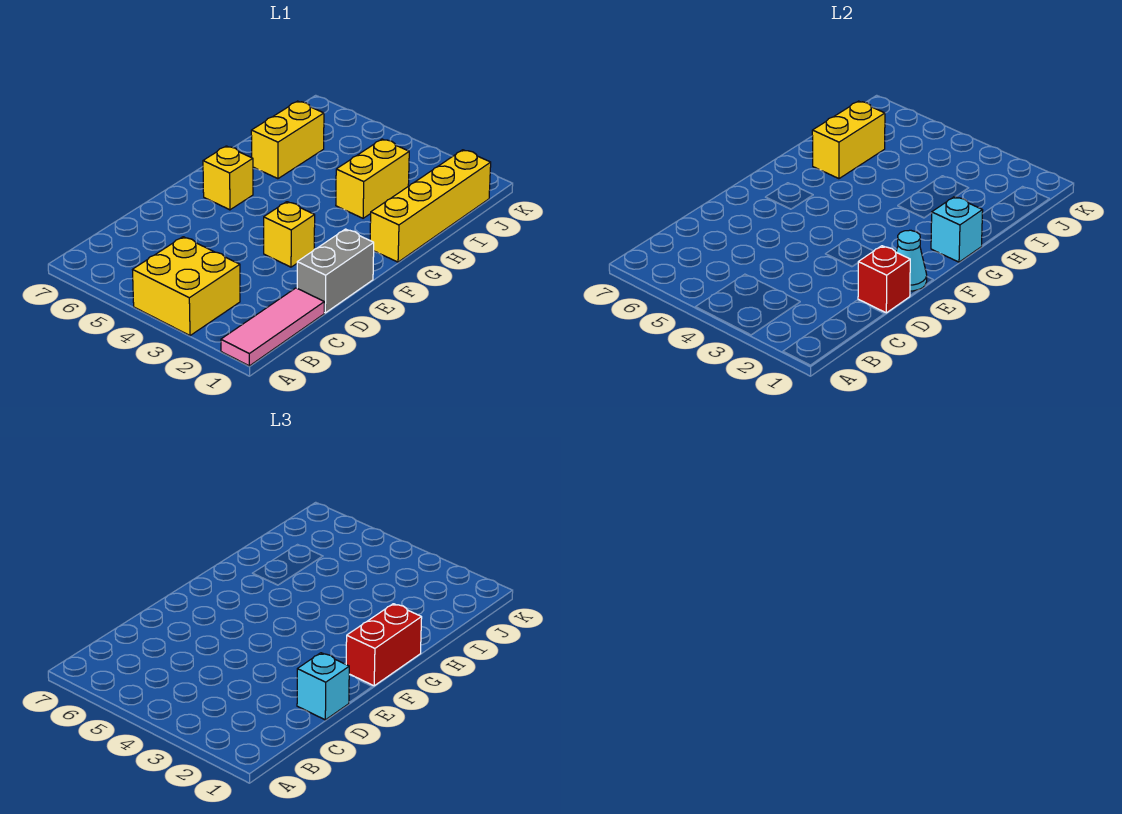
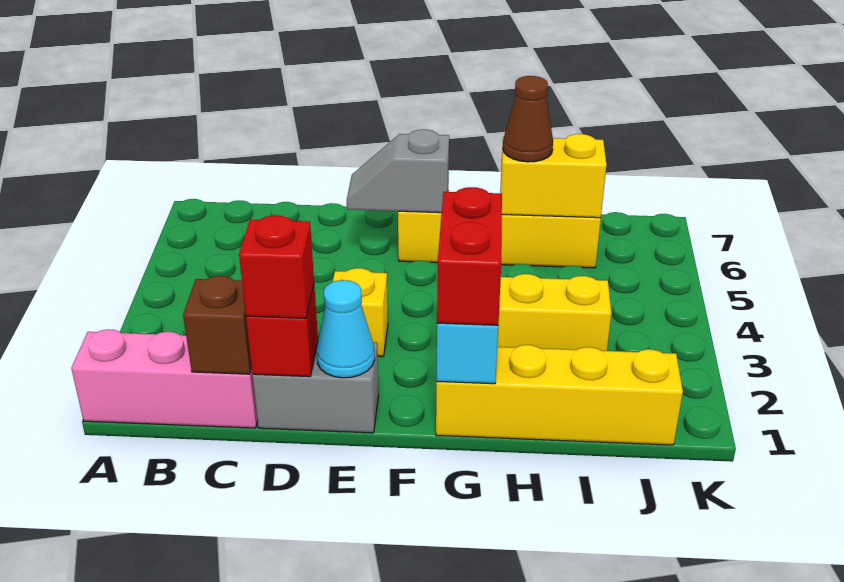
pink tile A1:C1 level 1 -> pink brick A1:C1 level 1
yellow brick A3:B4 level 1 -> none
none -> brown brick C1 level 2
cyan brick D1 level 3 -> red brick D1 level 3
none -> grey slope E6:F6 level 2 top F
red brick F1:G1 level 3 -> red brick G1:G2 level 3
none -> brown cone H6 level 3

